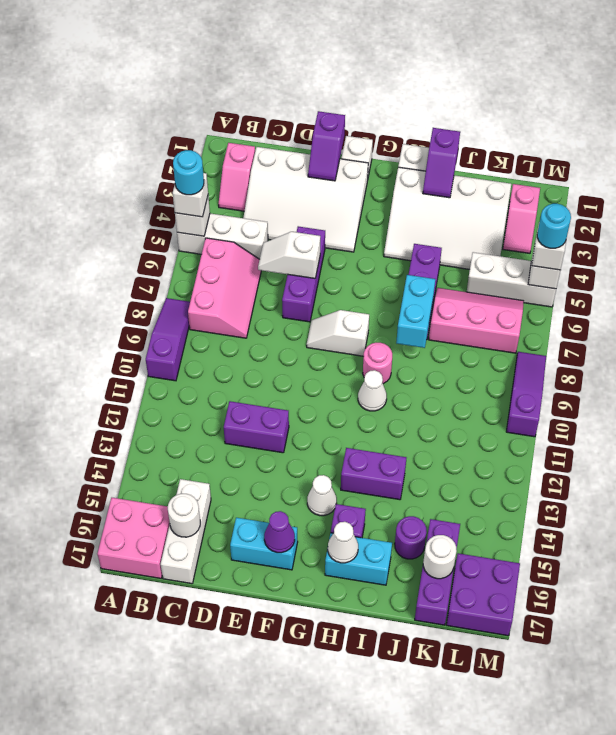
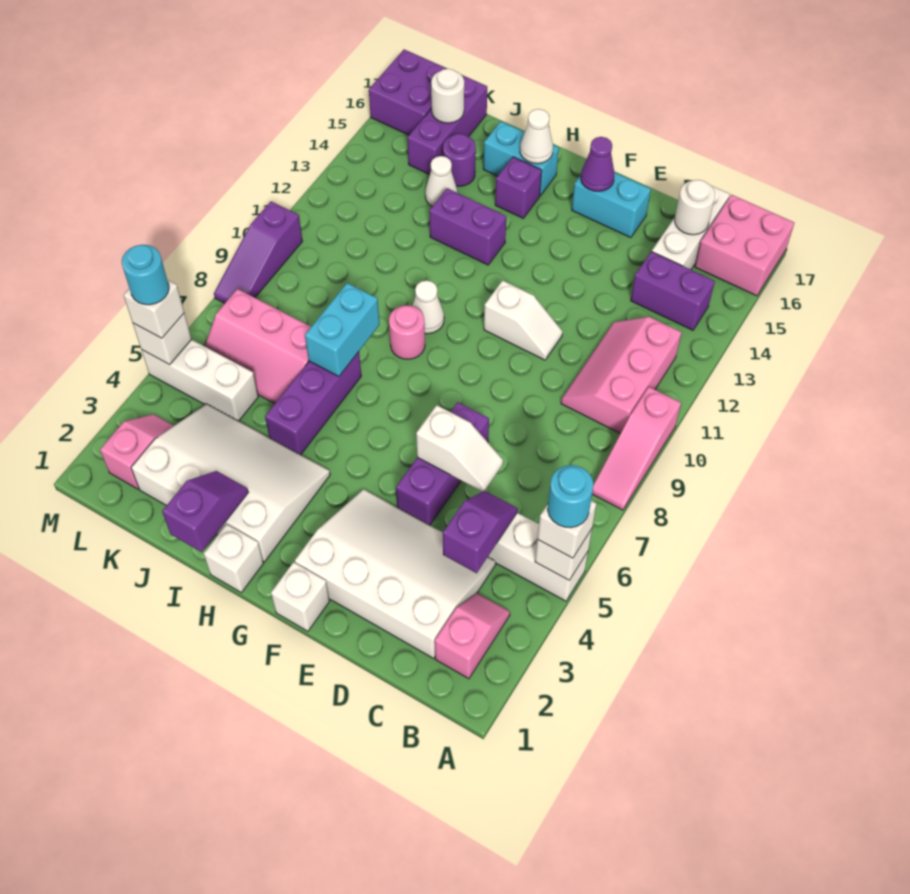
purple slope A8:A10 level 1 top 10 -> pink slope A8:A10 level 1 top 10
pink slope B6:C8 level 1 top B -> pink slope B10:C12 level 1 top B
purple brick D12:E12 level 1 -> purple brick B14:C14 level 1
purple slope E1:E2 level 2 top 1 -> purple slope C4:C5 level 2 top 4
white slope F8:G8 level 1 top G -> white slope E11:F11 level 1 top F
white cone G14 level 1 -> white cone J14 level 1

